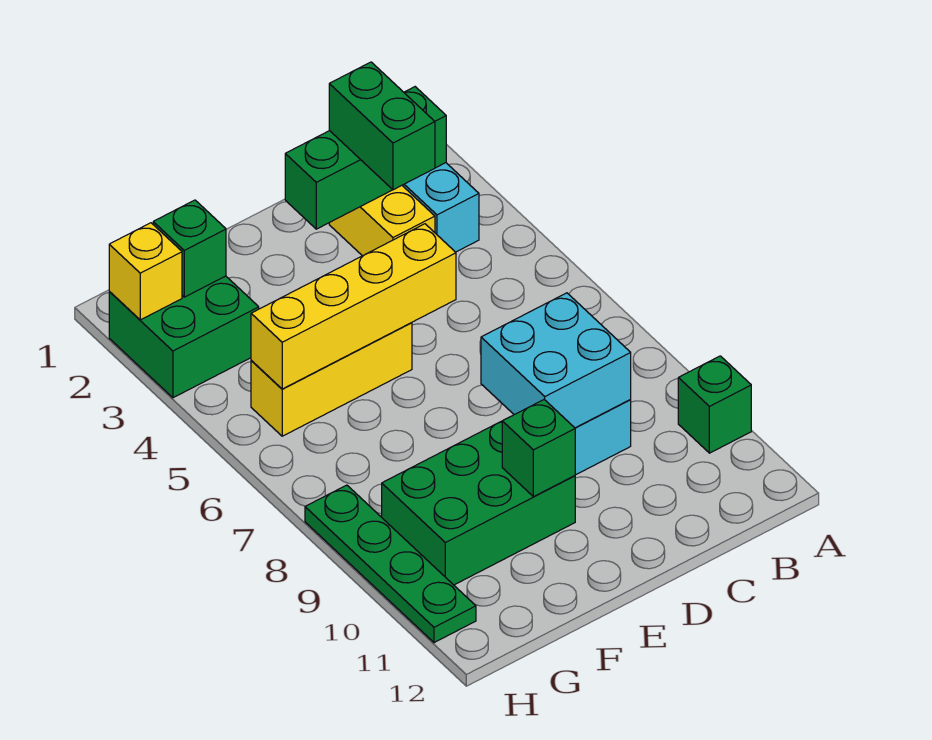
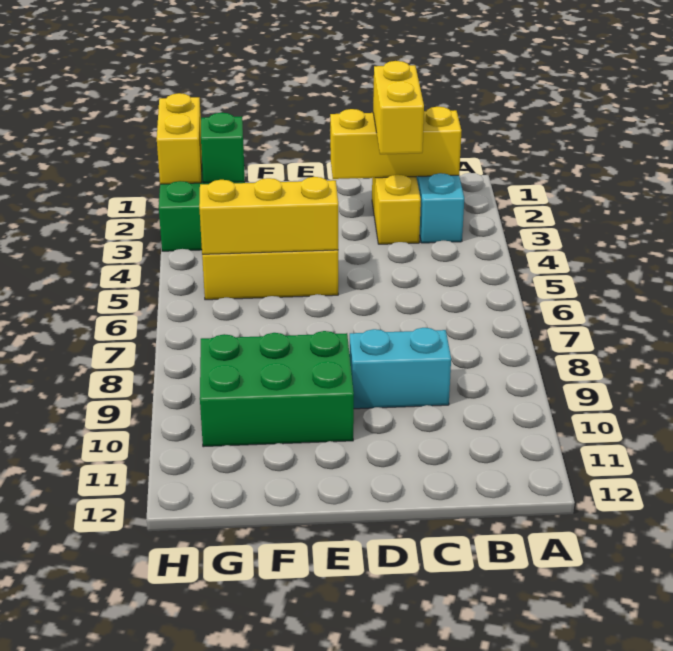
green brick A10 level 1 -> none
green brick B2:D2 level 2 -> yellow brick B2:D2 level 2
green brick C2:C3 level 3 -> yellow brick C2:C3 level 3
cyan brick C8:D9 level 2 -> none
yellow brick D5:G5 level 2 -> yellow brick E5:G5 level 2
green brick E10 level 2 -> none
yellow brick H2 level 2 -> yellow brick H1:H2 level 2
green plate H8:H11 level 1 -> none

